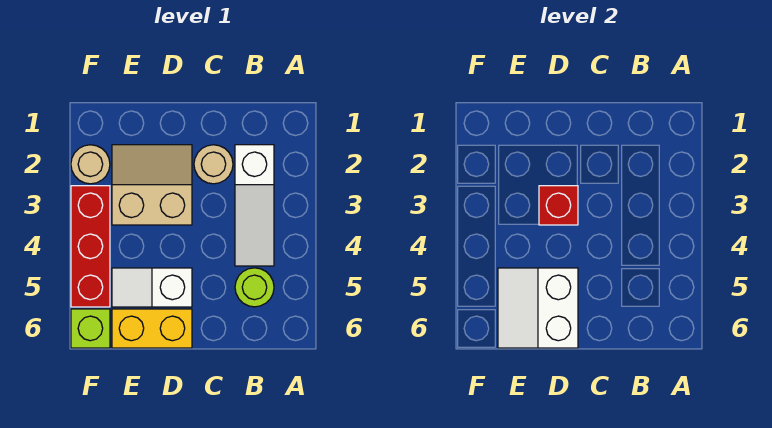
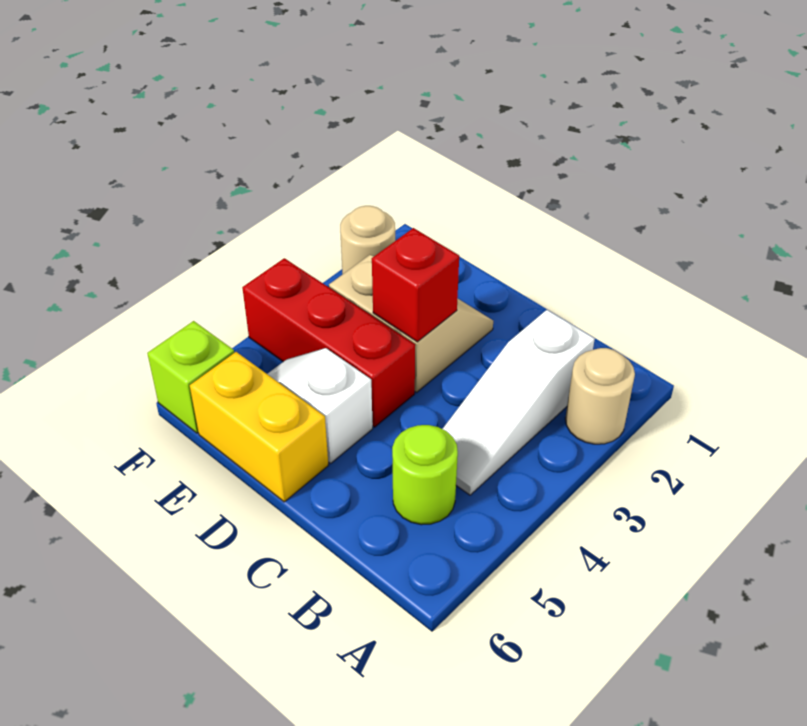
tan round brick C2 level 1 -> tan round brick A2 level 1
white slope D5:E6 level 2 top D -> none
red brick F3:F5 level 1 -> red brick D4:F4 level 1

